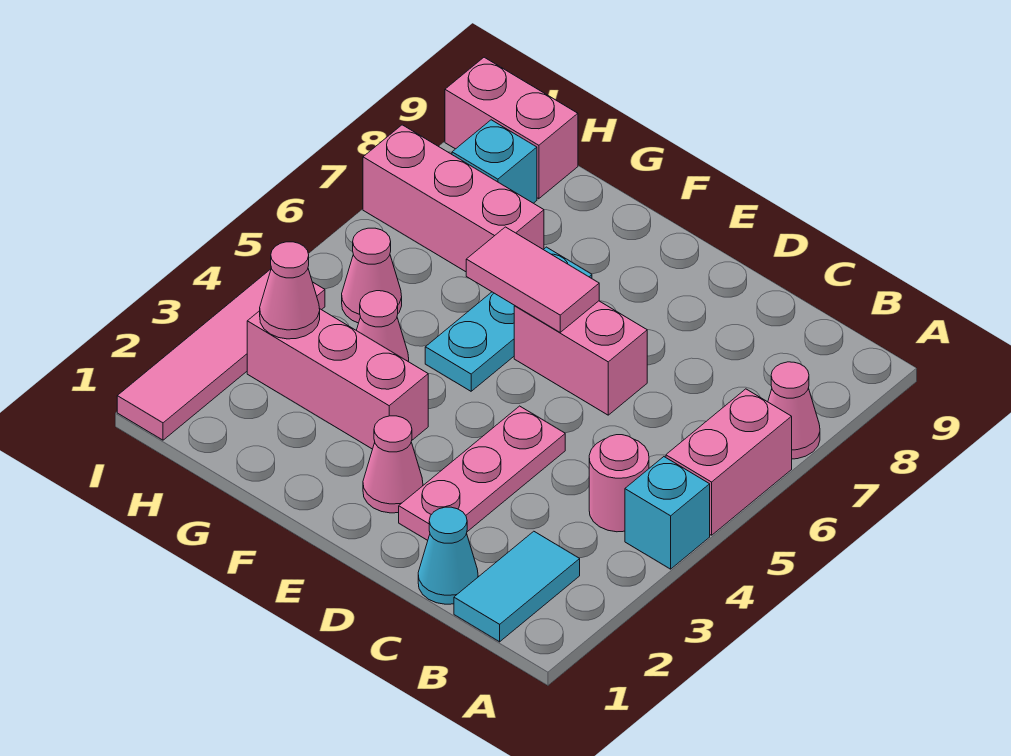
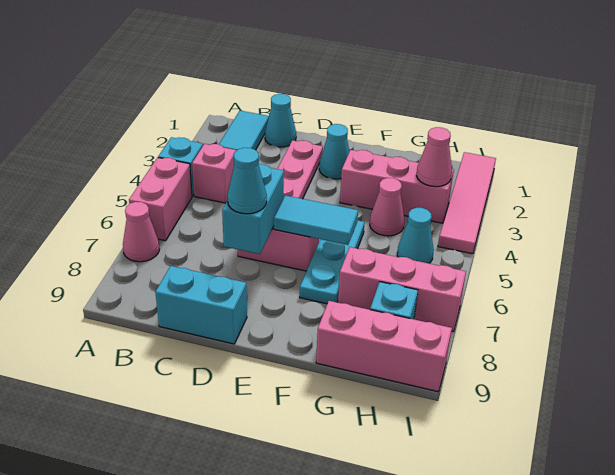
pink round brick B4 level 1 -> pink brick B4 level 1
none -> cyan brick C9:D9 level 1
none -> cyan brick D6:D7 level 2
none -> cyan cone D7 level 3
pink cone E2 level 1 -> cyan cone E2 level 1
pink tile E6:F6 level 2 -> cyan tile E6:F6 level 2
pink cone H5 level 1 -> cyan cone H5 level 1
pink brick H9:I9 level 1 -> pink brick G9:I9 level 1

